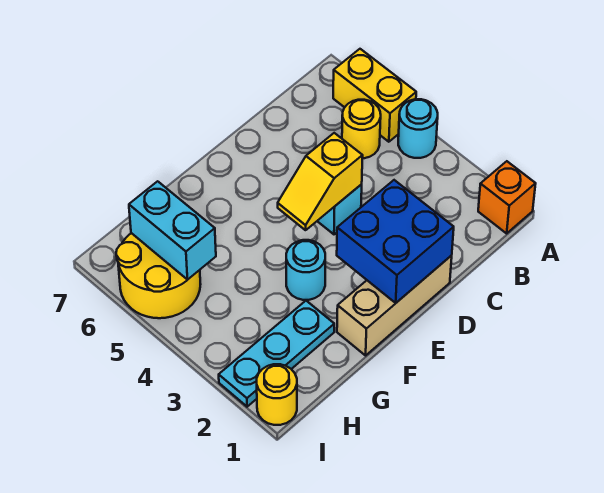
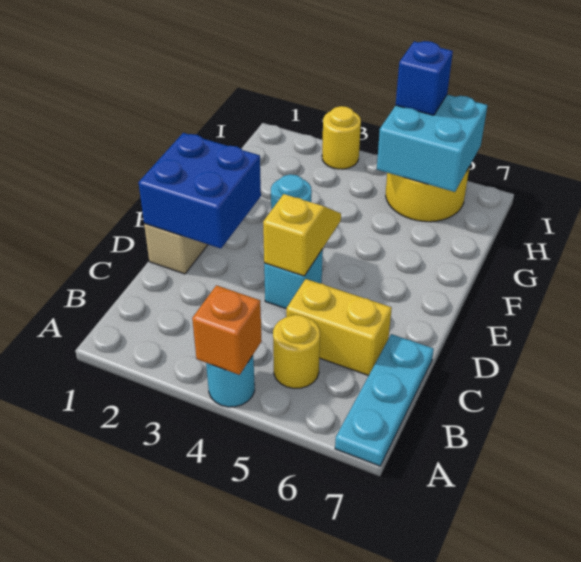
orange brick A1 level 1 -> orange brick A4 level 2
yellow brick A5:A6 level 1 -> yellow brick C5:C6 level 1
cyan plate G2:I2 level 1 -> cyan plate A7:C7 level 1
cyan brick H5:H6 level 2 -> cyan brick H5:I6 level 2
yellow round brick I1 level 1 -> yellow round brick I3 level 1
none -> blue brick I5 level 3

